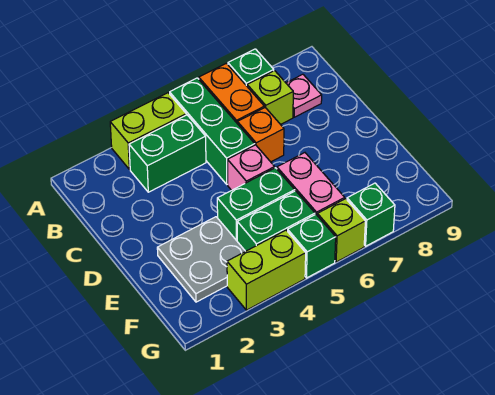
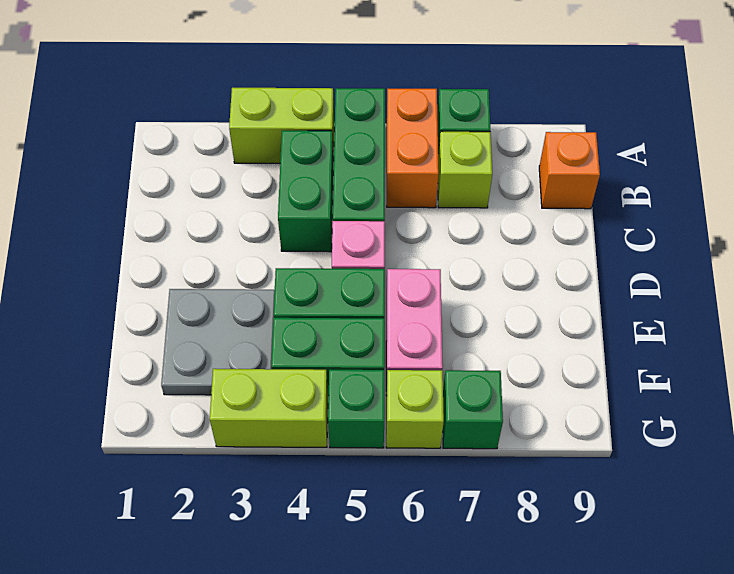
green brick B3:B4 level 1 -> green brick B4:C4 level 1
pink plate B8 level 1 -> none
orange brick C6 level 1 -> orange brick B9 level 1

